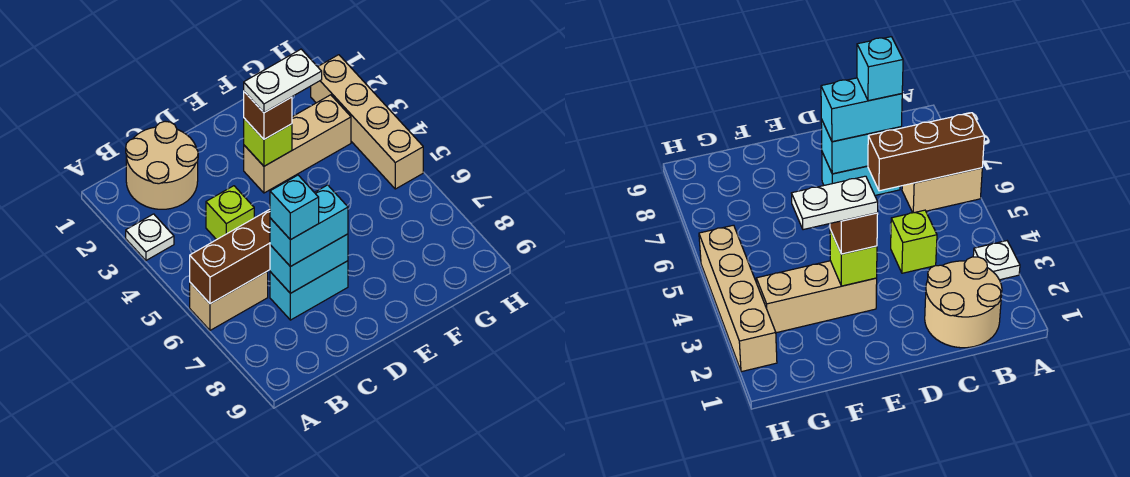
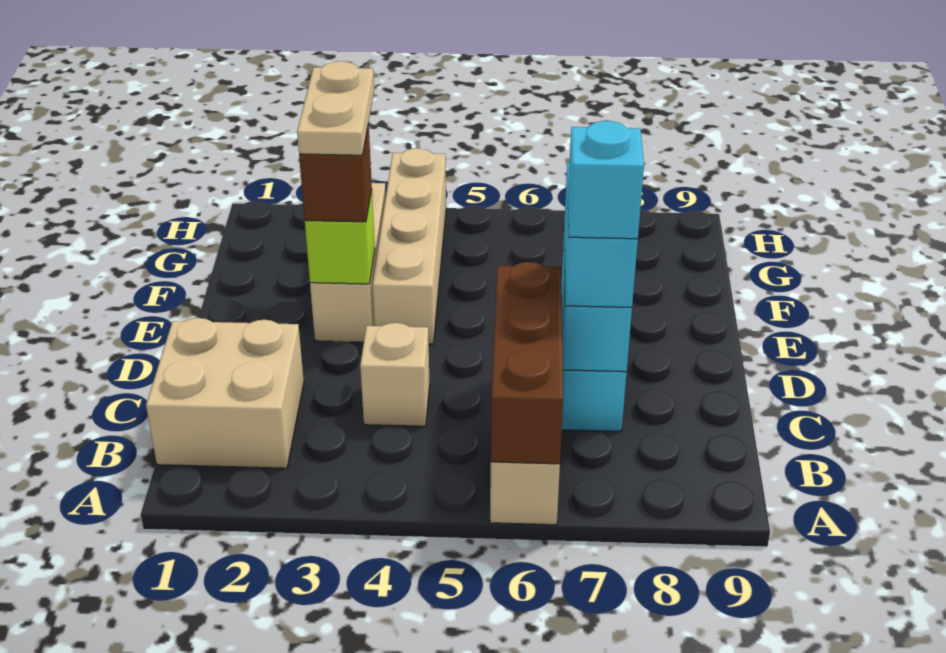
white plate A3 level 1 -> none
tan round brick B1:C2 level 1 -> tan brick B1:C2 level 1
lime brick C4 level 1 -> tan brick C4 level 1
white plate E3:F3 level 4 -> tan plate E3:F3 level 4
tan brick H2:H5 level 1 -> tan brick E4:H4 level 1

